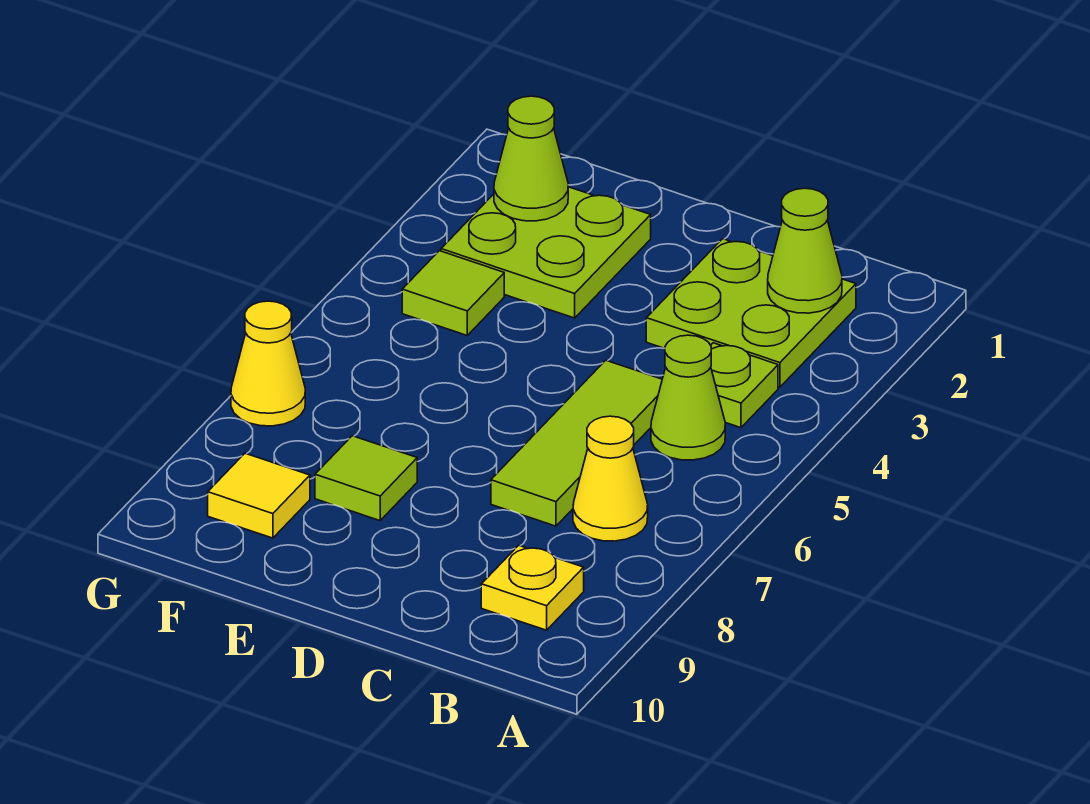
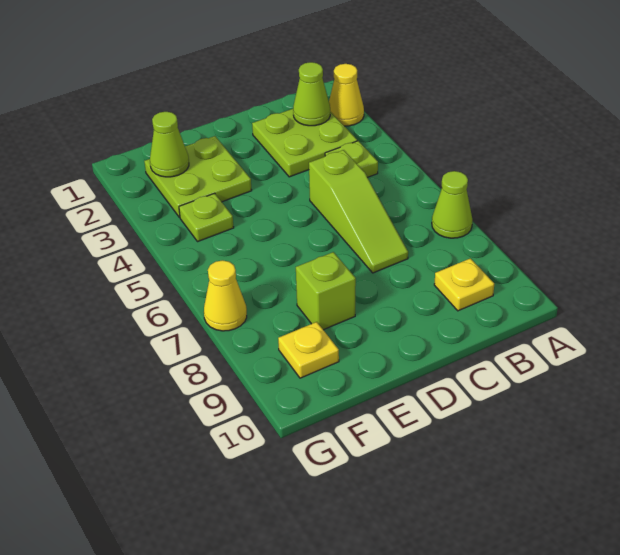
lime cone B5 level 1 -> lime cone A7 level 1
yellow cone B7 level 1 -> yellow cone A2 level 1
lime tile C5:C7 level 1 -> lime slope C5:C7 level 1 top 5
lime tile E8 level 1 -> lime brick E8 level 1
lime tile F4 level 1 -> lime plate F4 level 1
yellow tile F9 level 1 -> yellow plate F9 level 1

